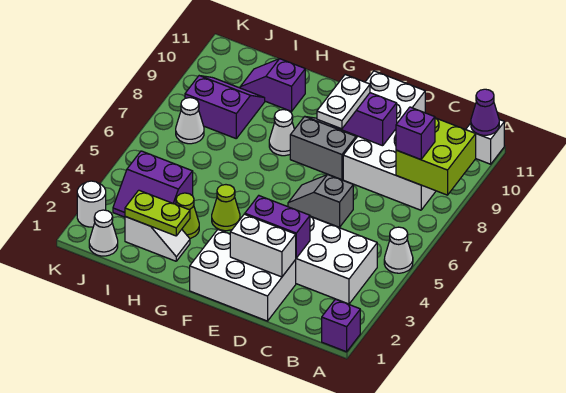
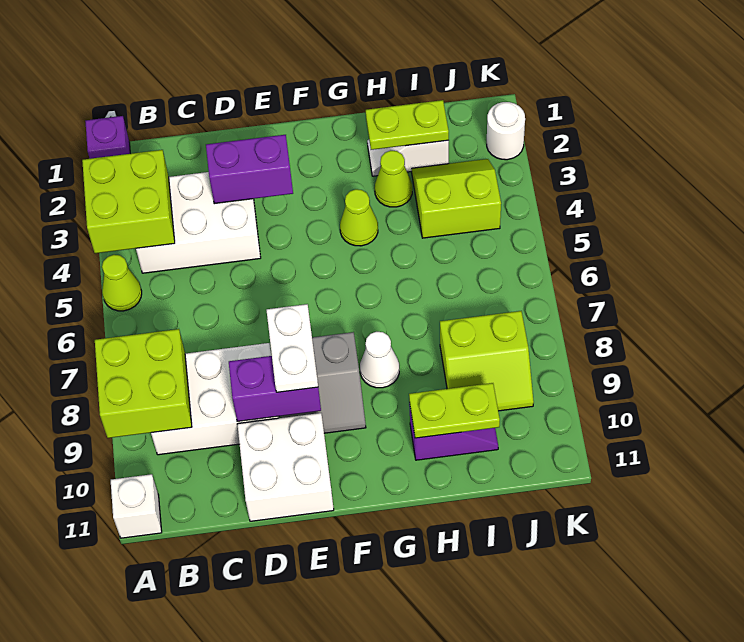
none -> lime brick A3:B4 level 2
white cone A5 level 1 -> lime cone A5 level 1
purple cone A11 level 2 -> none
purple brick B8 level 3 -> none
white brick D1:F2 level 1 -> none
white brick D2:E2 level 2 -> none
grey slope D6:E6 level 1 top D -> none
none -> lime plate H10:I10 level 2
purple slope I3:J4 level 1 top 4 -> lime slope I3:J4 level 1 top 4
purple slope I8:J9 level 1 top 8 -> lime slope I8:J9 level 1 top 8
white cone J1 level 1 -> none
white cone J7 level 1 -> none

